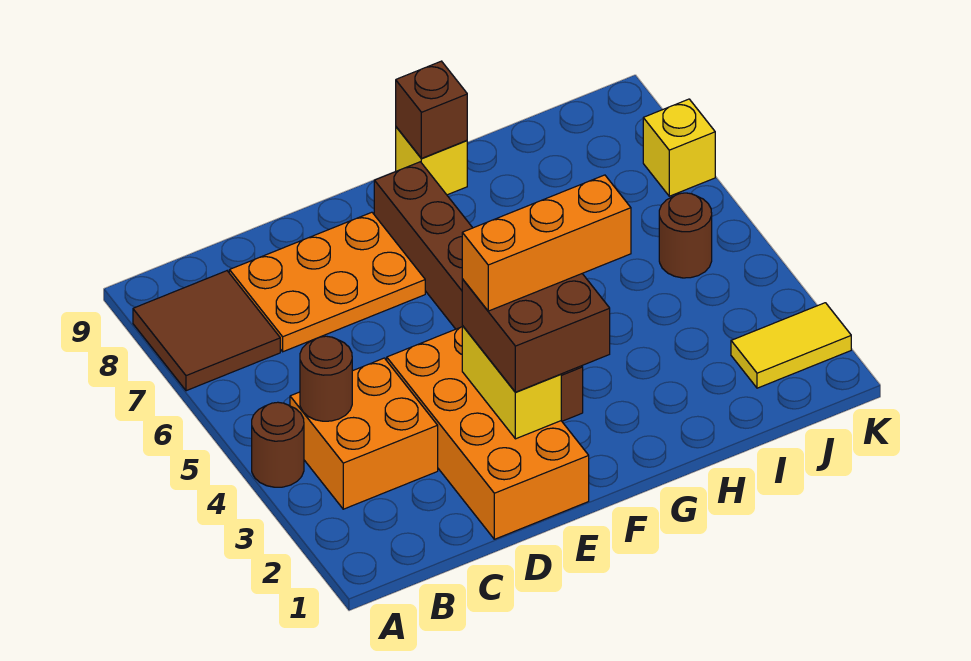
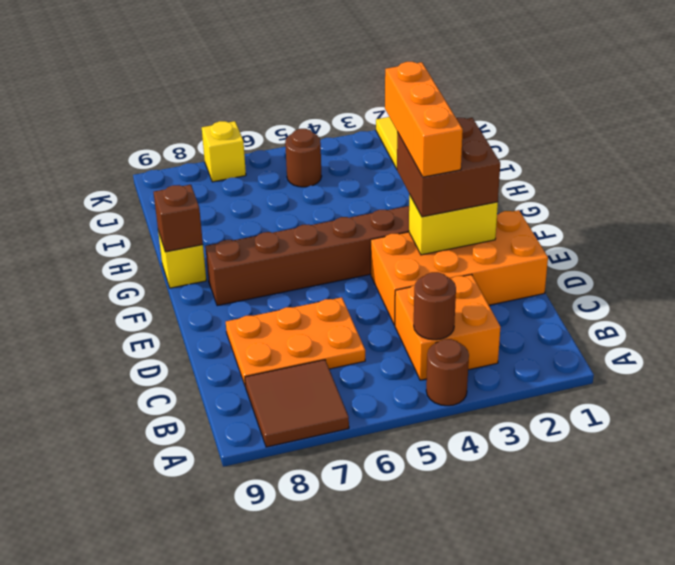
orange plate C7:E8 level 1 -> orange plate C6:D8 level 1

